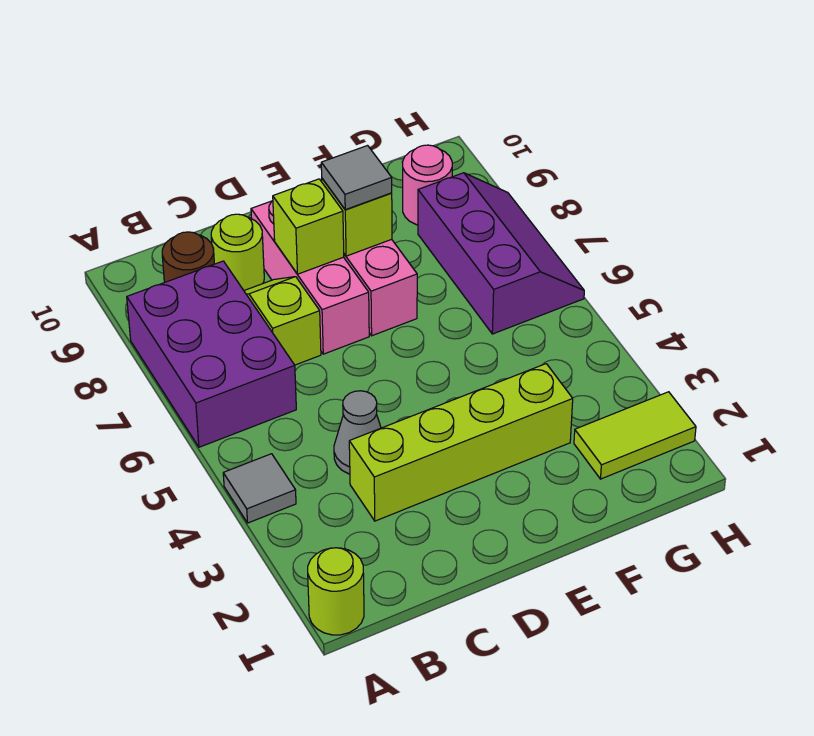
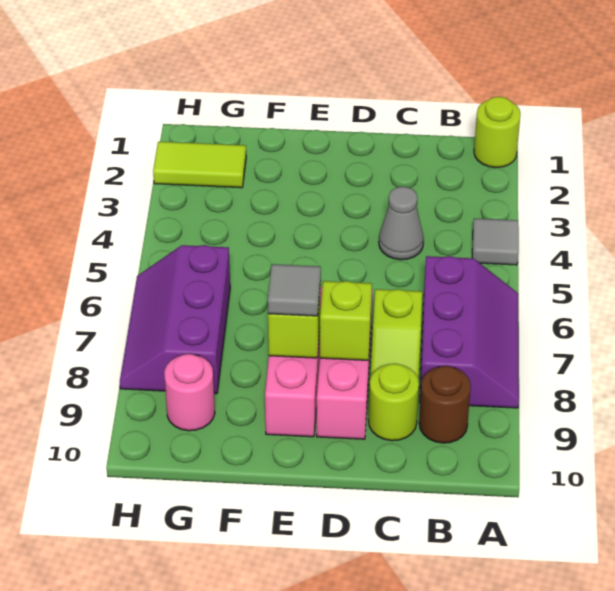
purple brick A6:B8 level 1 -> purple slope A6:B8 level 1 top B
lime brick C3:F3 level 1 -> none

